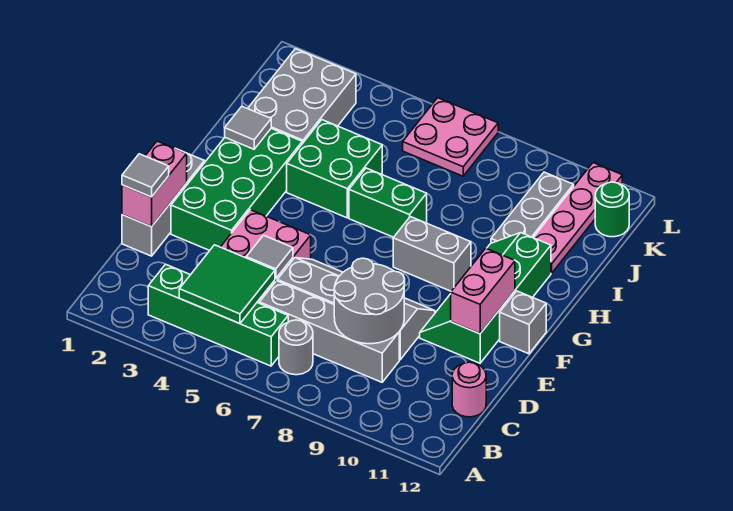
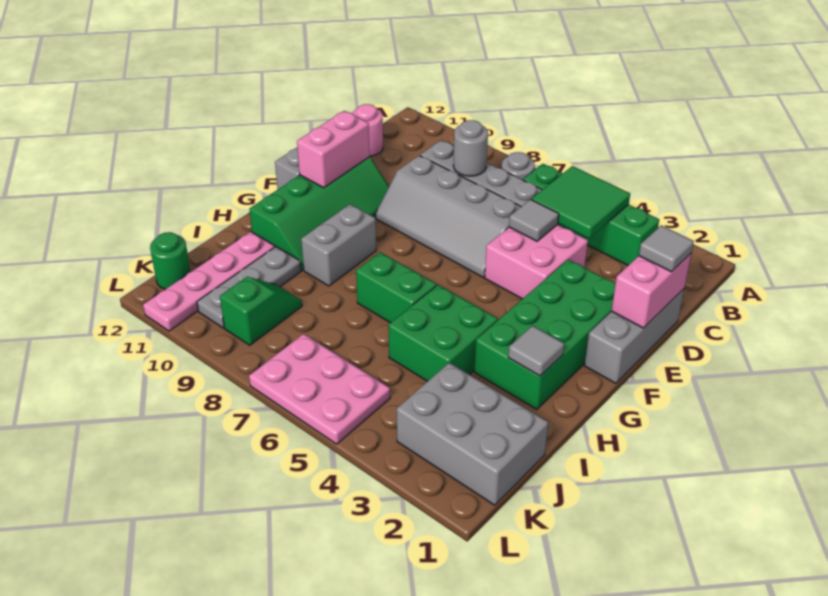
grey round brick C8:D9 level 2 -> grey round brick C8 level 2
grey brick G8:G9 level 1 -> grey brick G9:H9 level 1
grey brick I2:K3 level 1 -> grey brick J1:K3 level 1
none -> green slope J9:K9 level 1 top K
pink plate K6:L7 level 1 -> pink plate K5:L7 level 1

